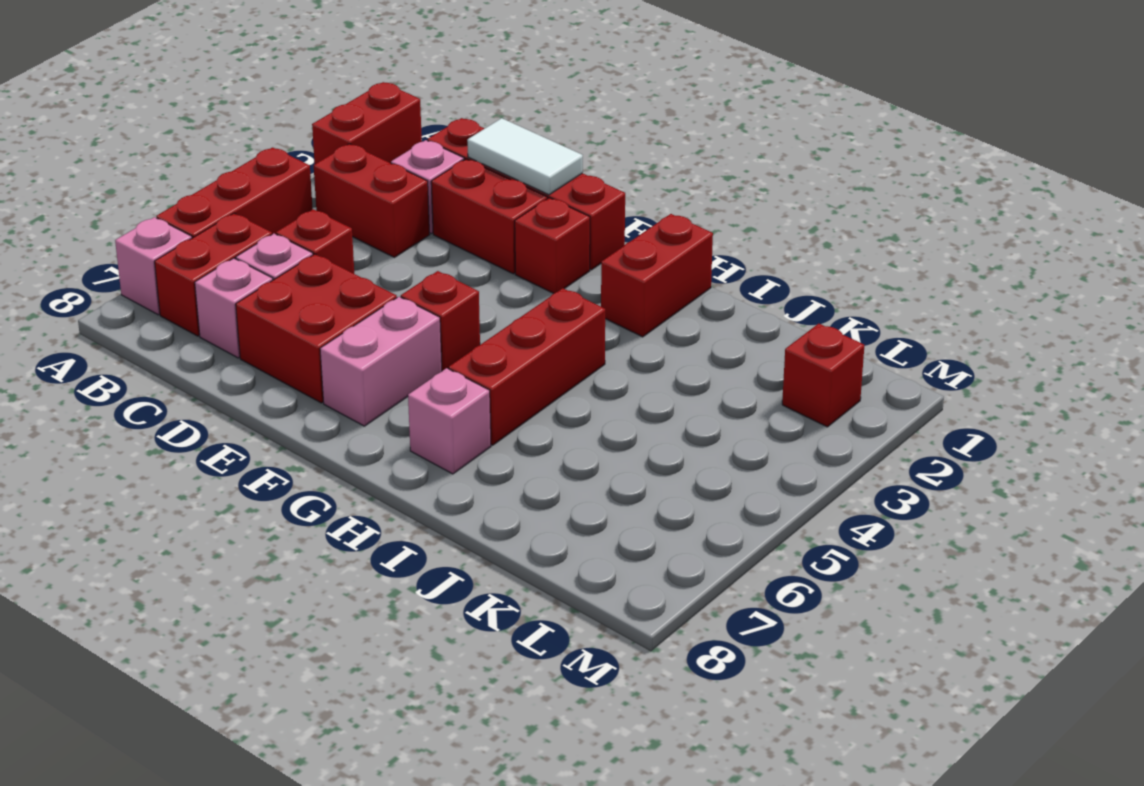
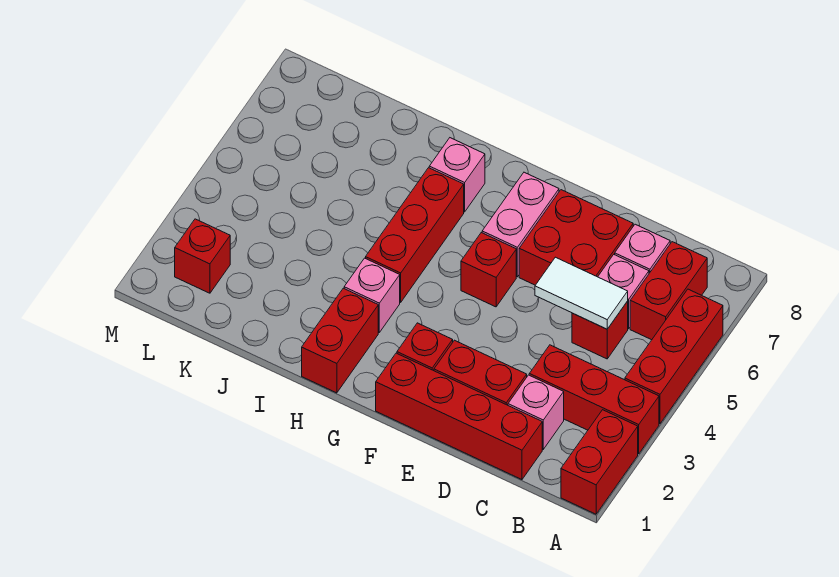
pink brick A7 level 1 -> pink brick H3 level 1
red brick B3:C3 level 1 -> red brick A3:C3 level 1
white tile D1:E1 level 2 -> white tile C5:D5 level 2

